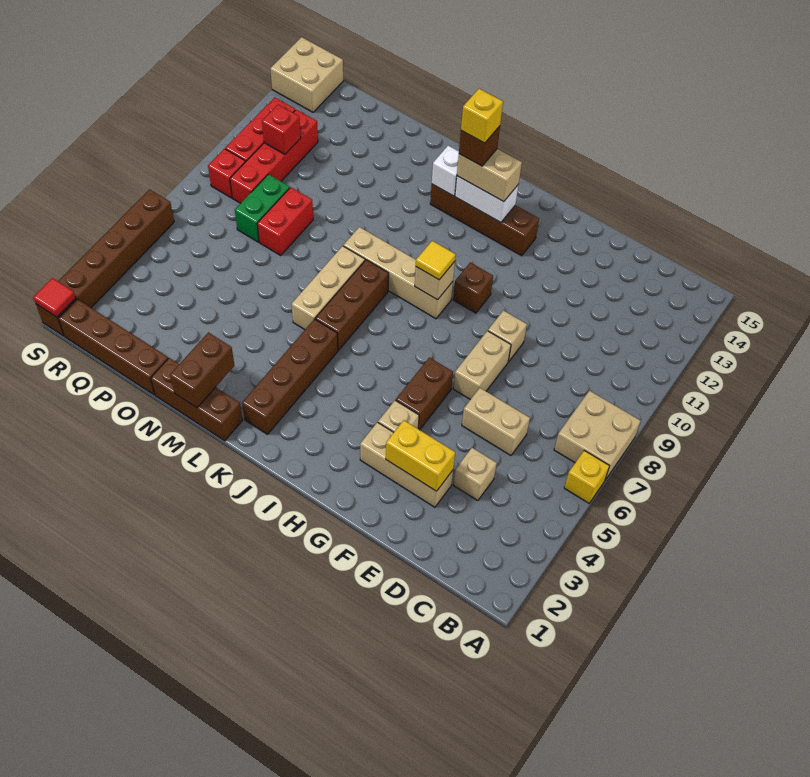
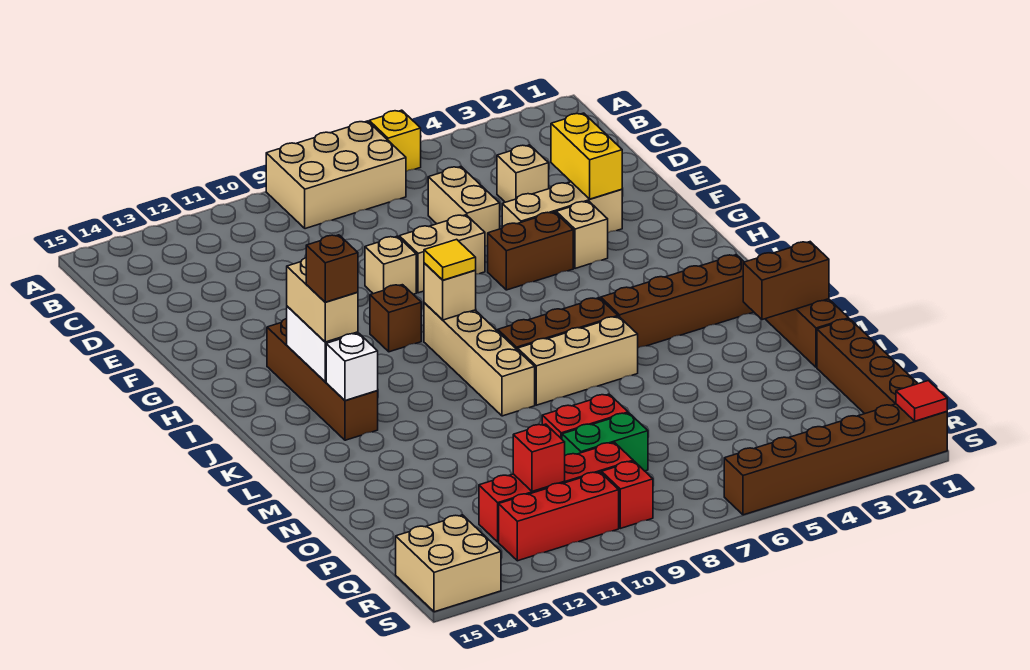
tan brick A7:B8 level 1 -> tan brick A7:B9 level 1
tan brick E3:G3 level 1 -> tan brick F3:F5 level 1
yellow brick J13 level 5 -> none

